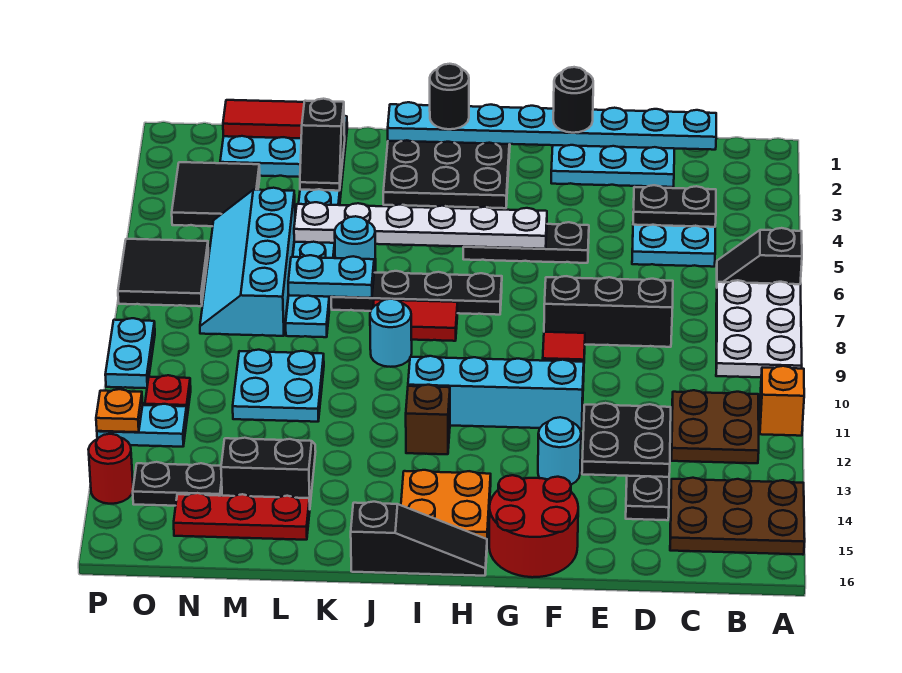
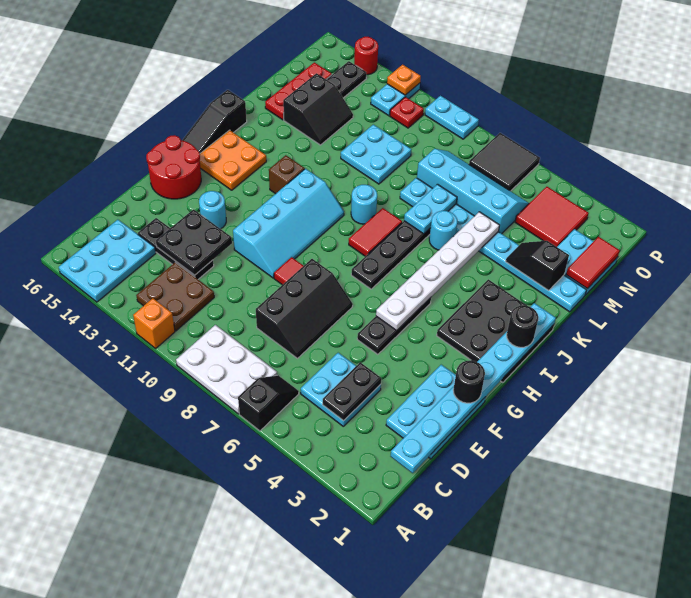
brown plate A14:C15 level 1 -> cyan plate A14:C15 level 1
black tile N3:O4 level 1 -> red tile N3:O4 level 1

